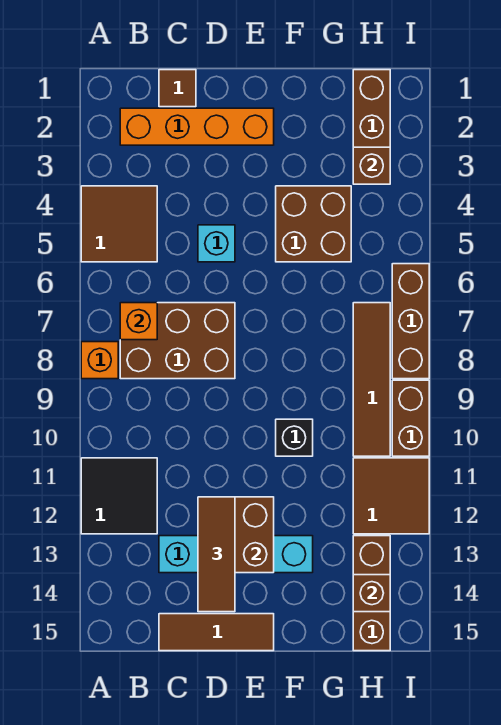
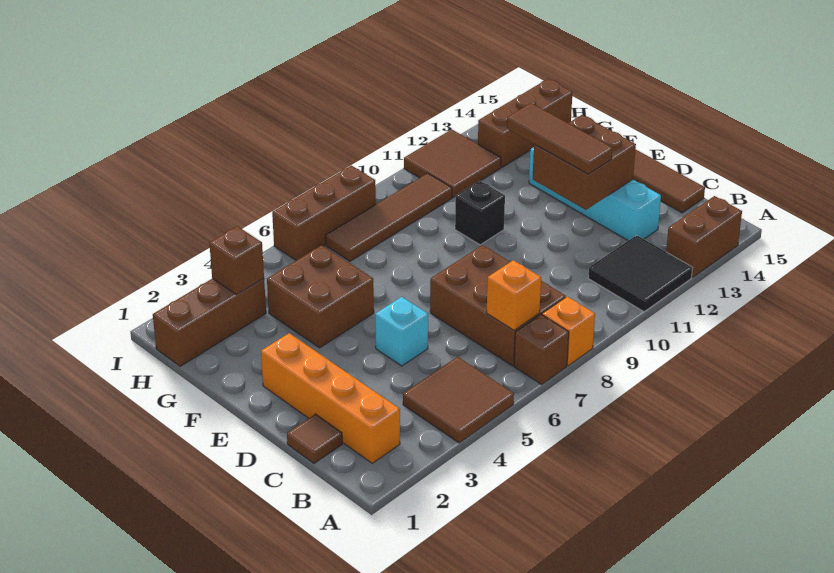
brown tile D12:D14 level 3 -> brown tile D12:F12 level 3
brown brick H14 level 2 -> brown brick A7 level 1
brown brick I9:I10 level 1 -> brown brick A13:A14 level 1

